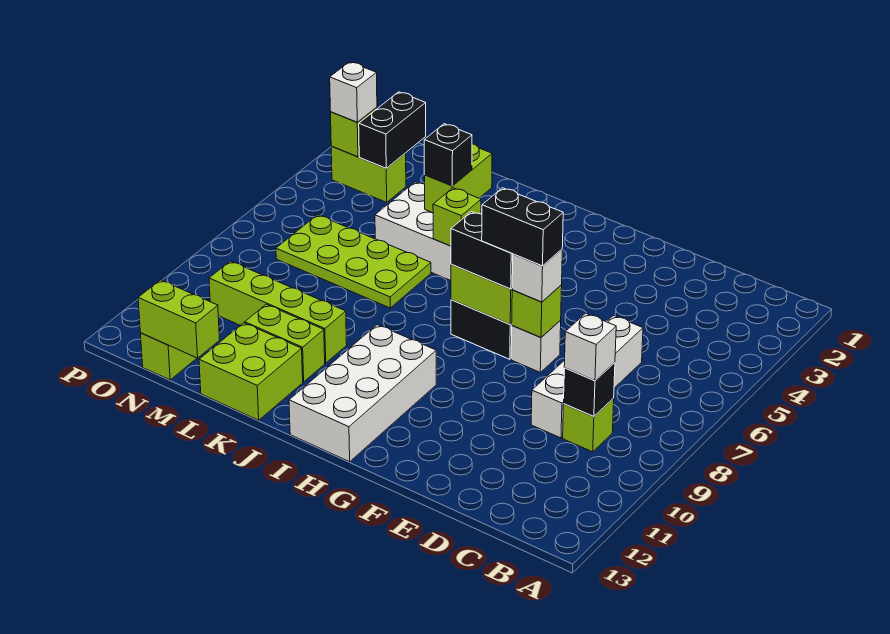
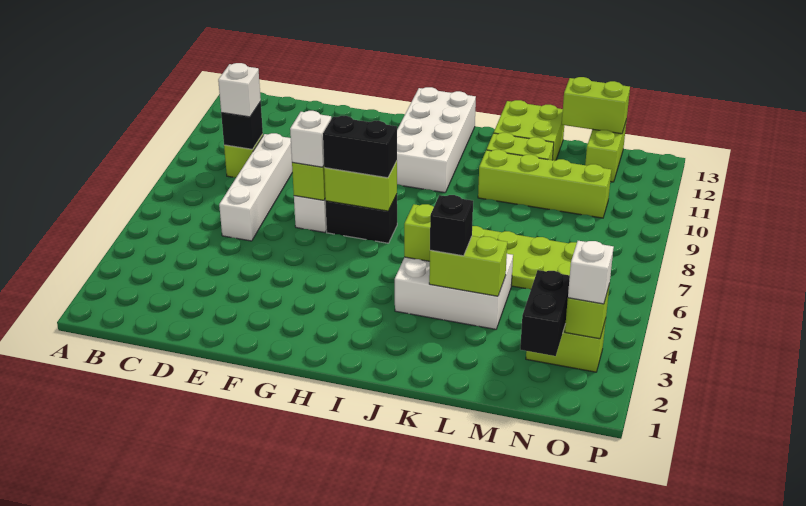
black brick F7:G7 level 4 -> none
lime brick K3:K4 level 2 -> lime brick K4:L4 level 2

